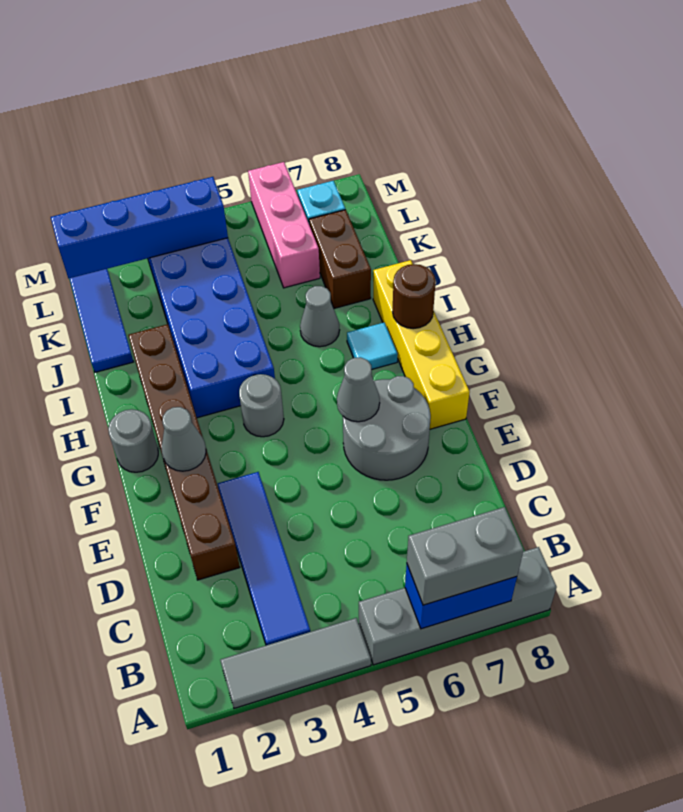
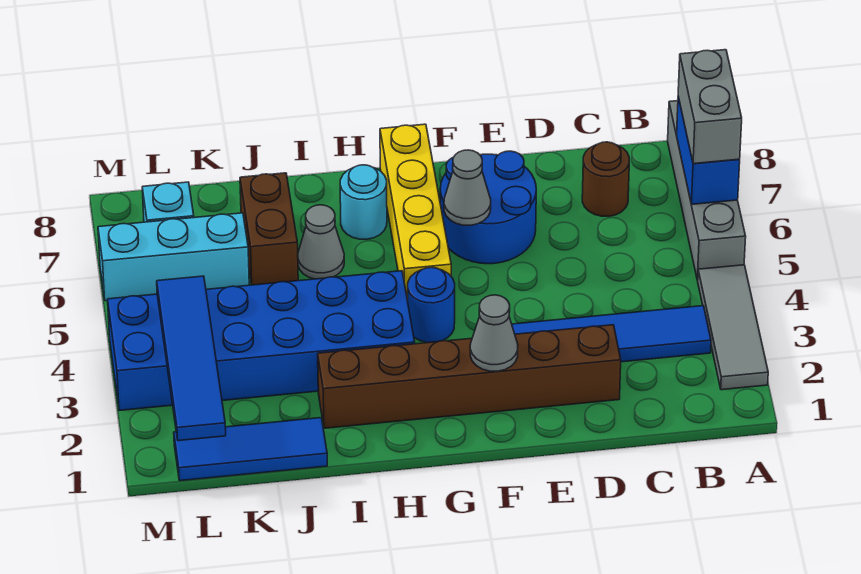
grey round brick E6:F7 level 1 -> blue round brick E6:F7 level 1
yellow brick F8:I8 level 1 -> yellow brick G5:G8 level 1
grey round brick G1 level 1 -> none
grey round brick G4 level 1 -> blue round brick G4 level 1
cyan tile H7 level 1 -> cyan round brick H7 level 1
brown round brick H8 level 2 -> brown round brick C7 level 1
brown brick J7:K7 level 1 -> brown brick J6:J7 level 1
pink brick K6:M6 level 1 -> cyan brick K6:M6 level 1
blue brick L1:L4 level 2 -> blue tile L1:L4 level 2

